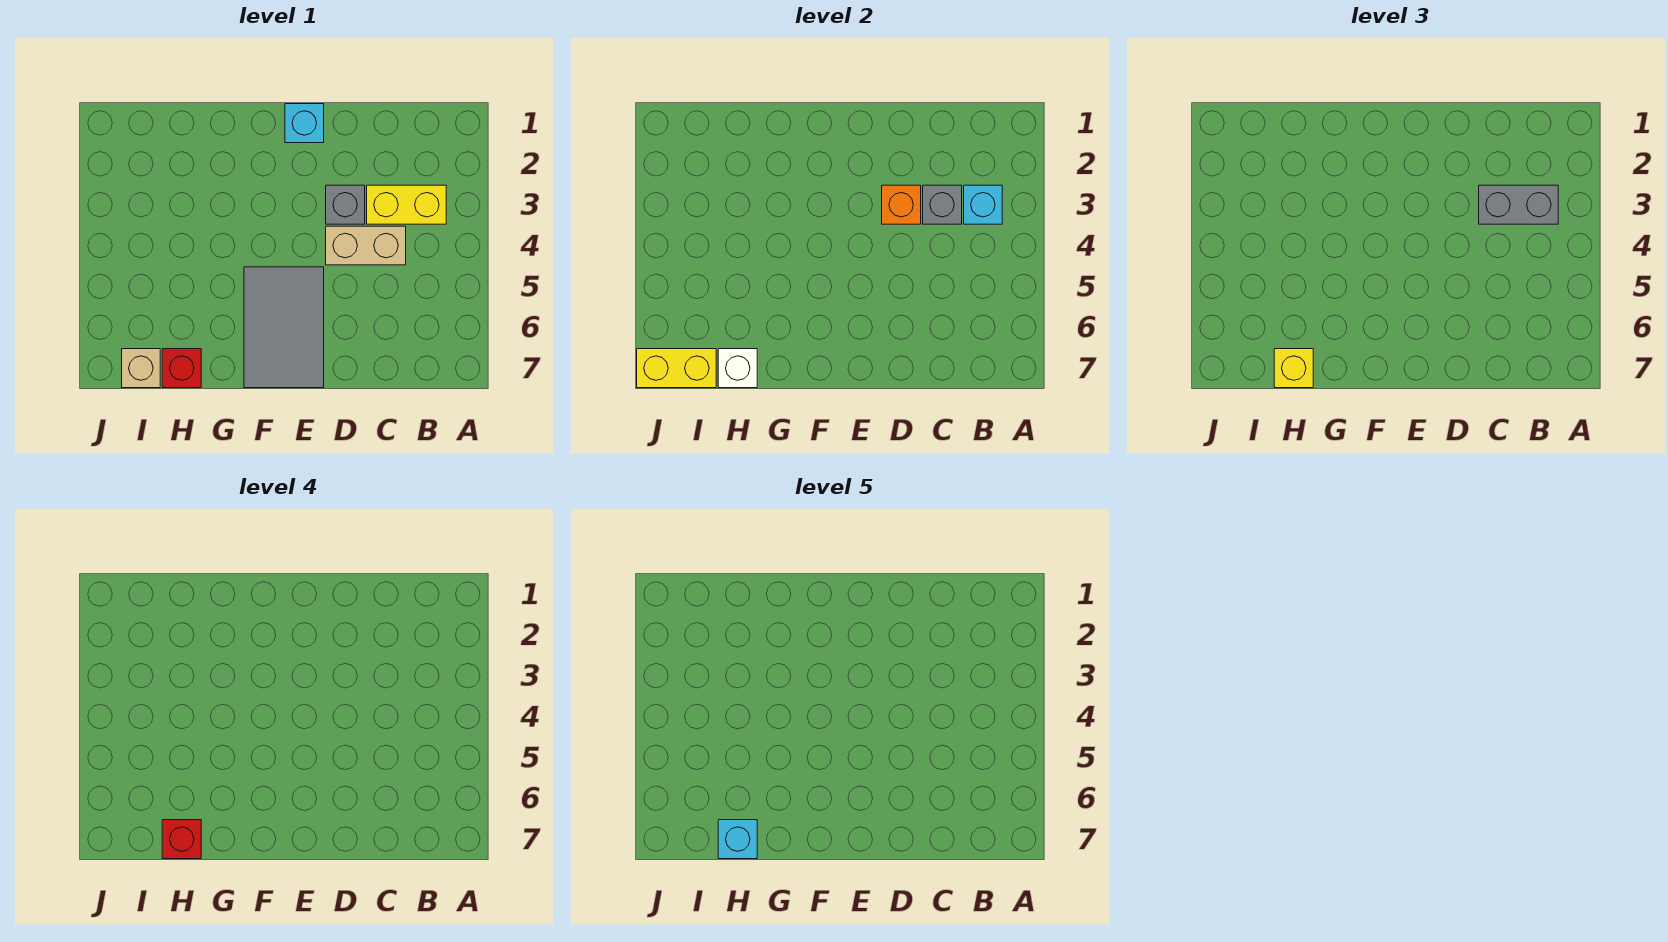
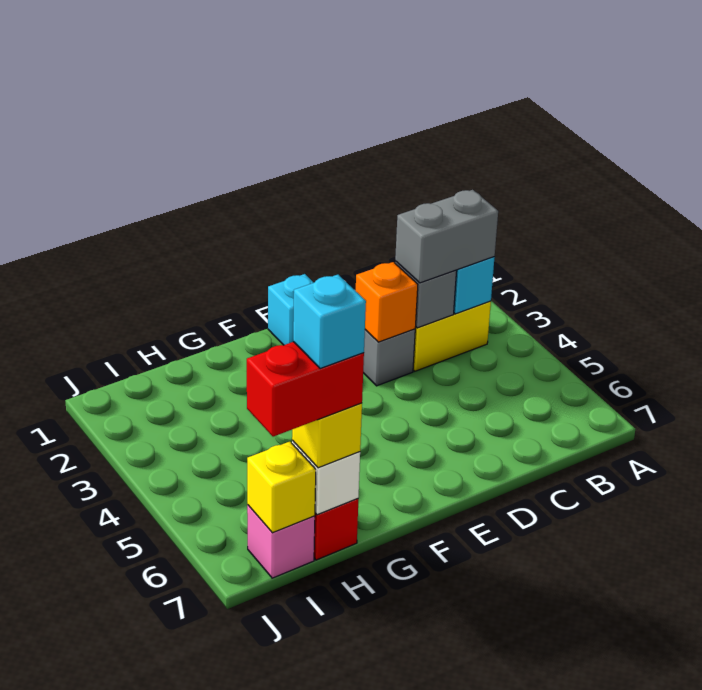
tan brick C4:D4 level 1 -> none
grey tile E5:F7 level 1 -> none
red brick H7 level 4 -> red brick H7:I7 level 4
tan brick I7 level 1 -> pink brick I7 level 1
yellow brick I7:J7 level 2 -> yellow brick I7 level 2

